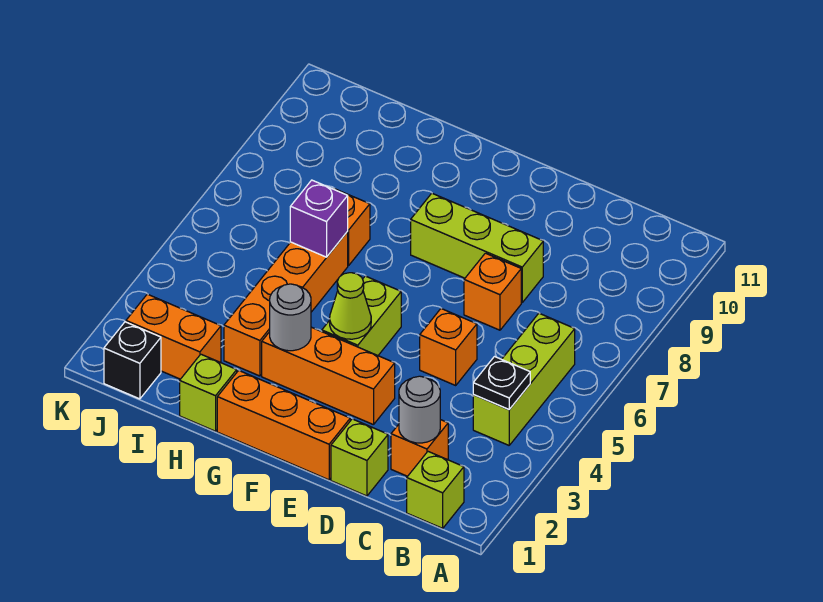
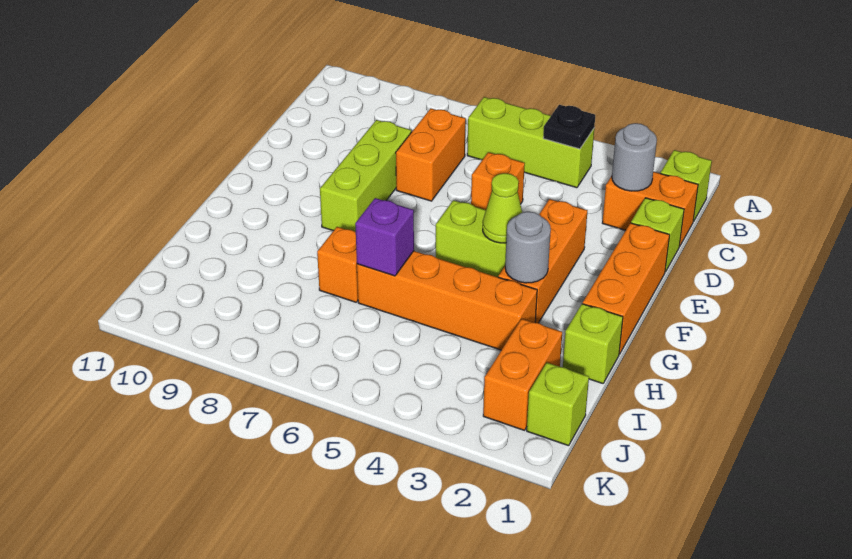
orange brick C2 level 1 -> orange brick C1:C2 level 1
orange brick D7 level 1 -> orange brick C7:D7 level 1
black brick J1 level 1 -> lime brick J1 level 1

